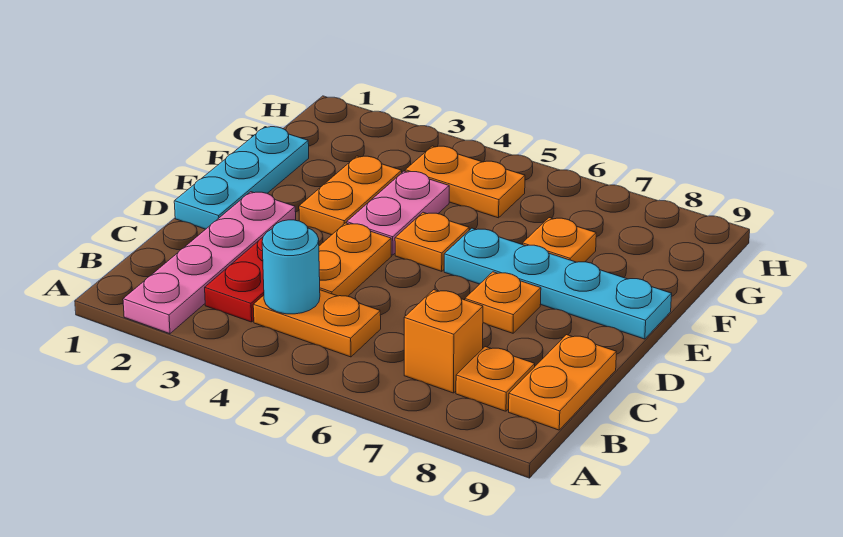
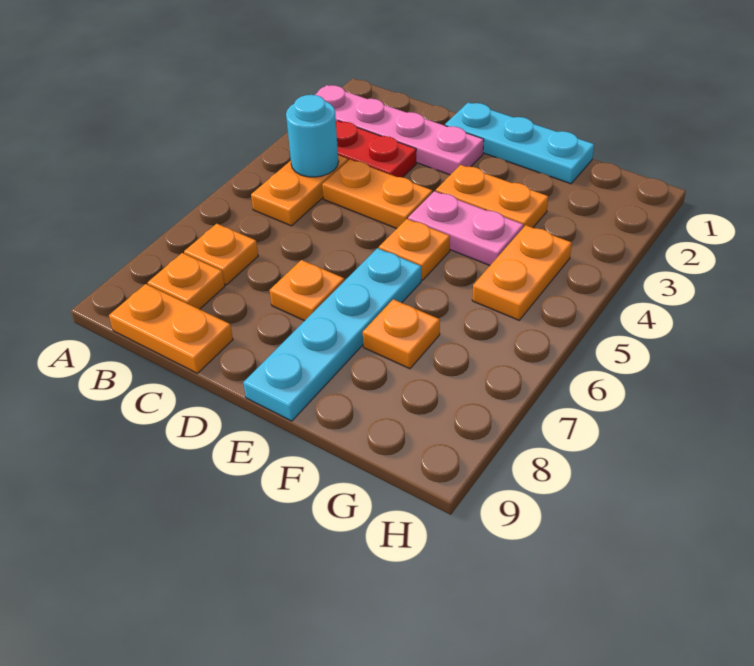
orange brick B7 level 1 -> orange plate B7 level 1

